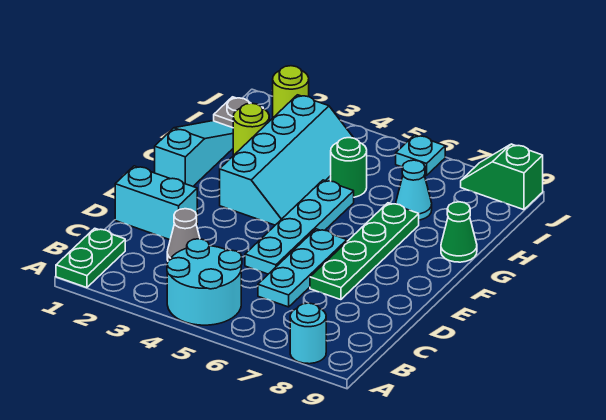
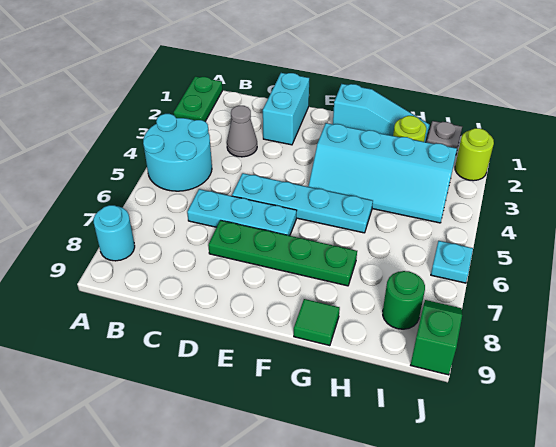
green plate A1:B1 level 1 -> green plate A1:A2 level 1
green cone G9 level 1 -> green tile G9 level 1
green round brick H5 level 1 -> green round brick I8 level 1
cyan cone H7 level 1 -> none

